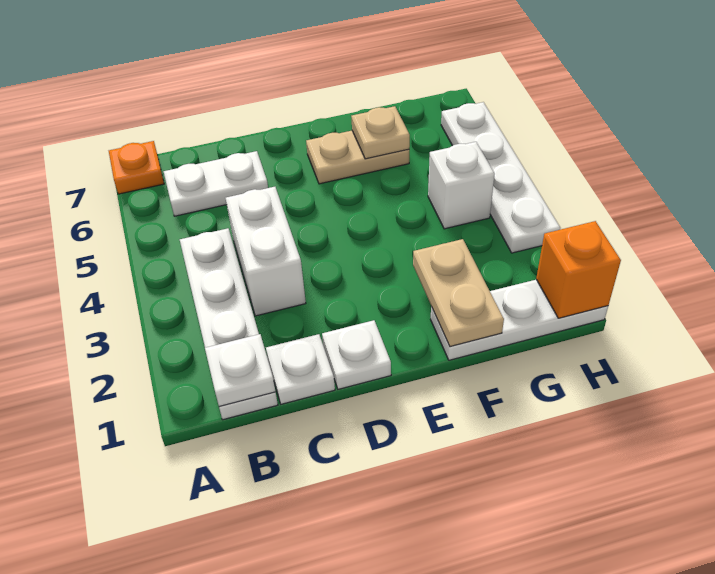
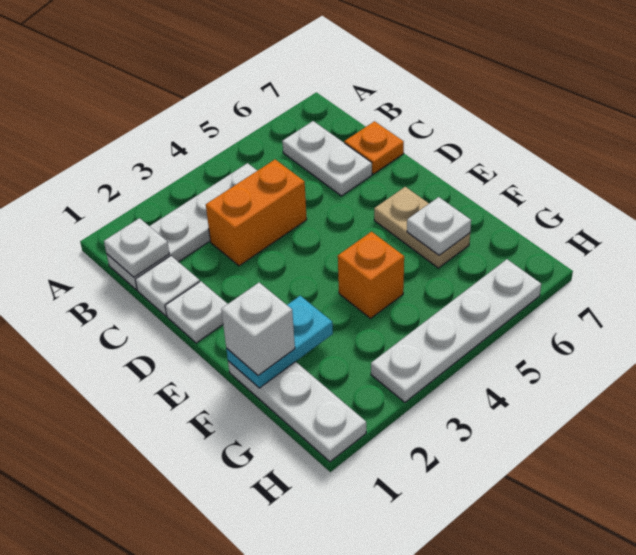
orange plate A7 level 1 -> orange plate C7 level 1
white brick C3:C4 level 1 -> orange brick C3:C4 level 1
tan plate F1:F2 level 2 -> cyan plate F1:F2 level 2
tan plate F6 level 2 -> white plate F6 level 2
white brick G4 level 1 -> white brick F1 level 3
orange brick H1 level 2 -> orange brick F4 level 1

